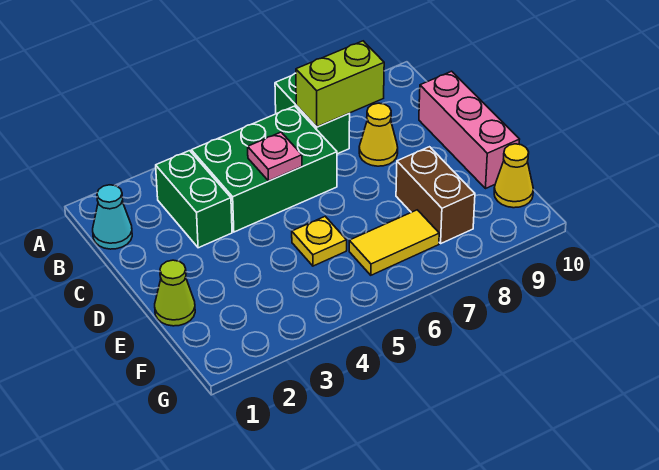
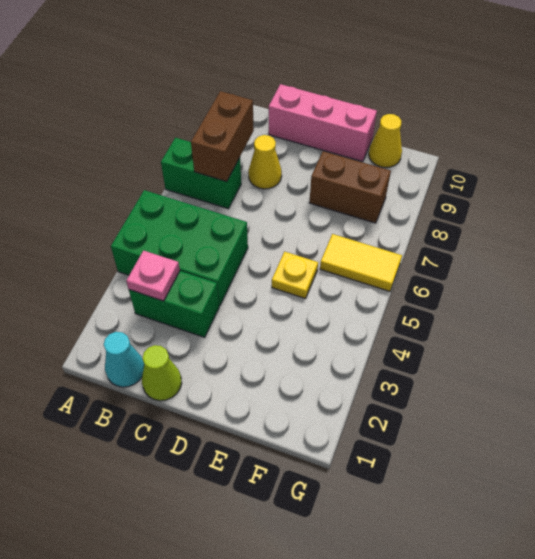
green brick B4:C6 level 1 -> green brick A4:C5 level 1
lime brick B7:B8 level 2 -> brown brick B7:B8 level 2
pink plate C5 level 2 -> pink plate B3 level 2
lime cone E1 level 1 -> lime cone C1 level 1
yellow tile F6:F7 level 1 -> yellow tile F6:G6 level 1

